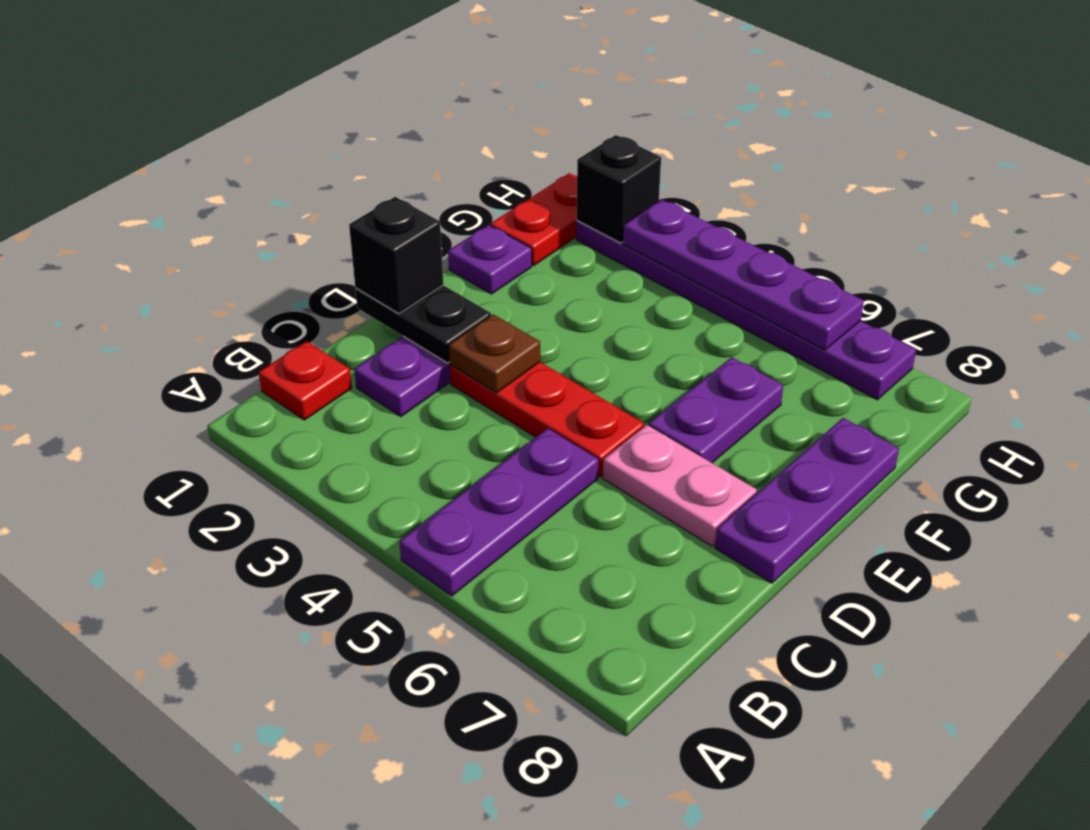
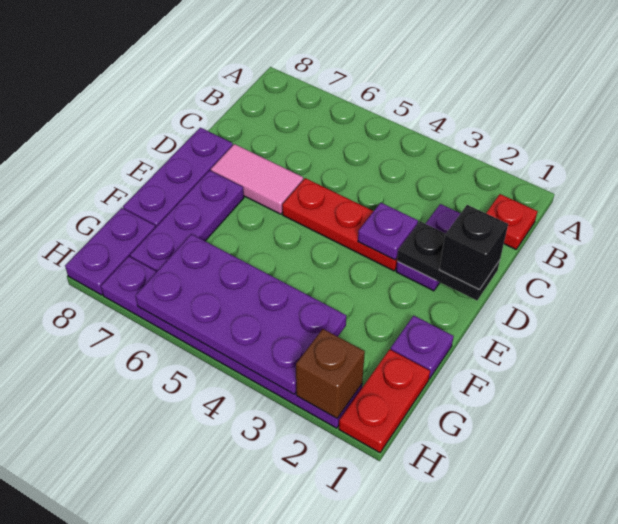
purple plate A5:C5 level 1 -> purple plate E7:G7 level 1
brown plate D3 level 2 -> purple plate D3 level 2
pink plate D6:D7 level 1 -> pink tile D6:D7 level 1
purple plate E6:F6 level 1 -> purple plate G8:H8 level 1
black brick H2 level 2 -> brown brick H2 level 2
purple plate H3:H6 level 2 -> purple plate G3:H6 level 2

